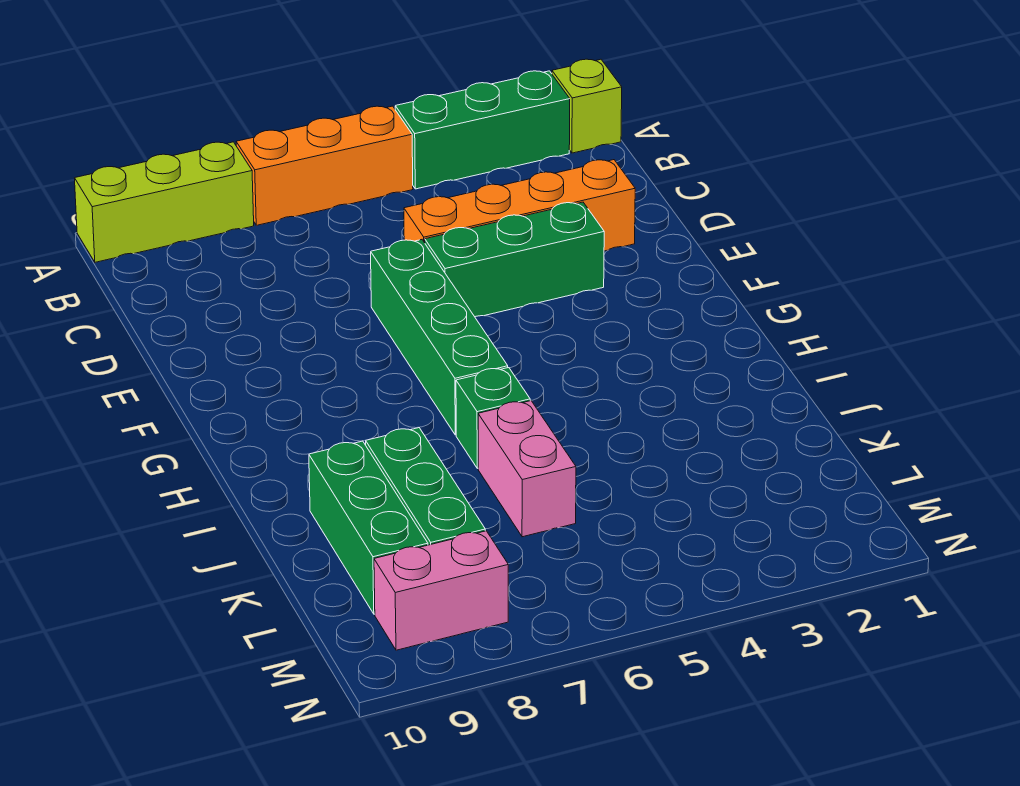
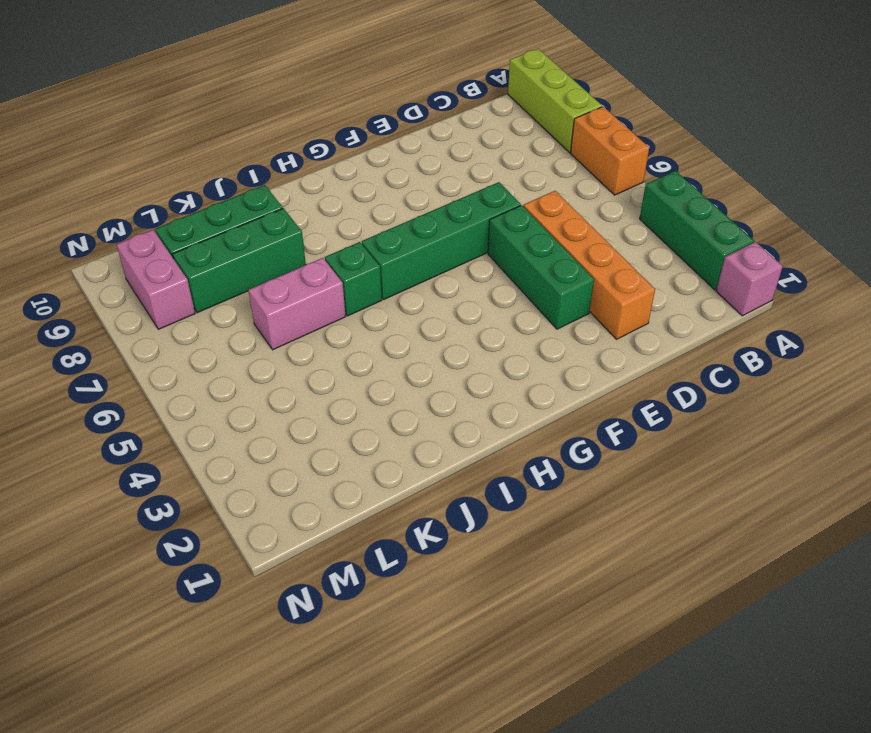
lime brick A1 level 1 -> pink brick A1 level 1
orange brick A5:A7 level 1 -> orange brick A6:A7 level 1

